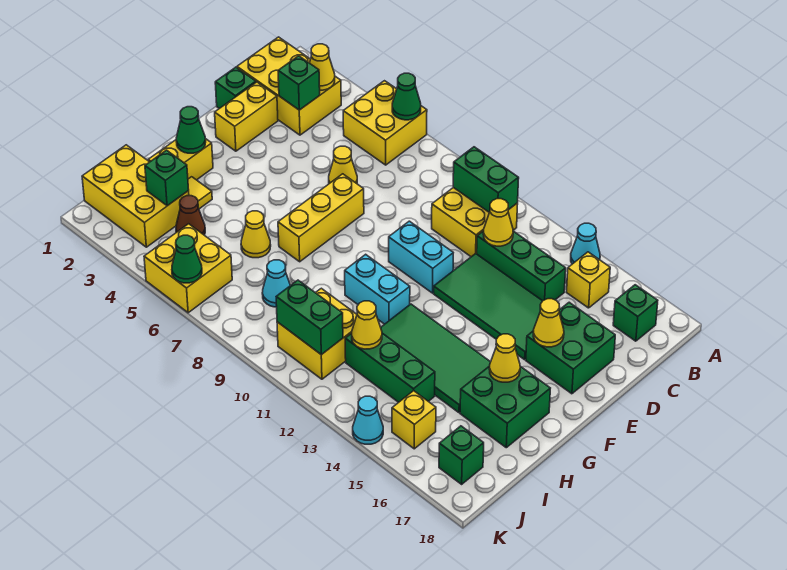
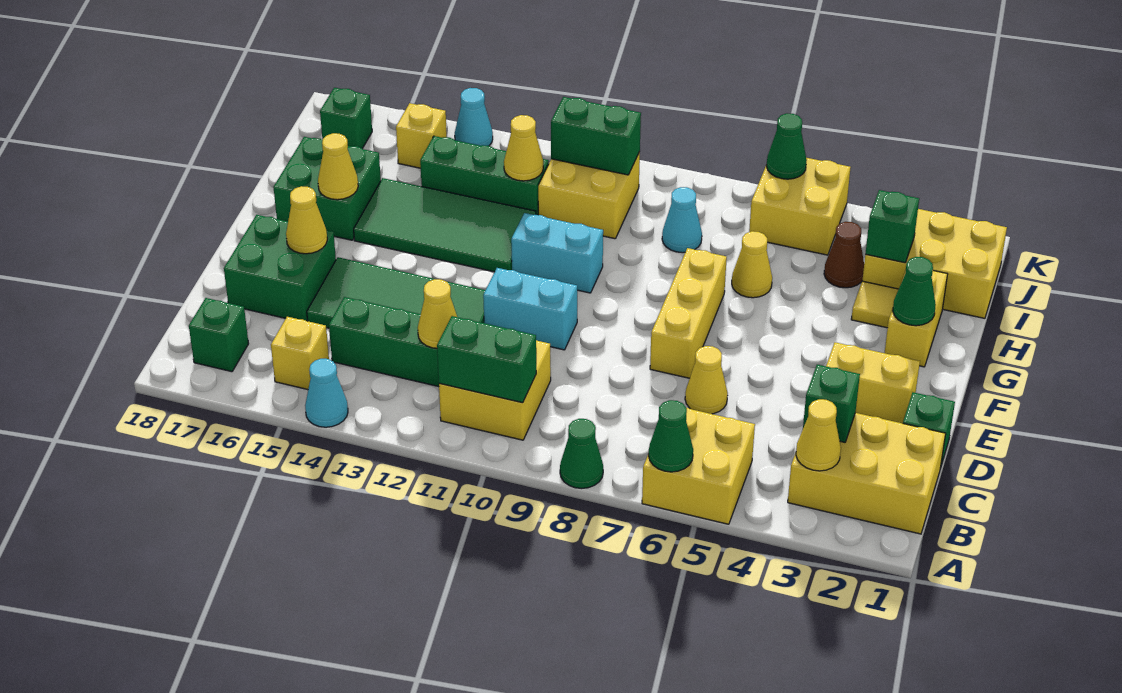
none -> green cone A8 level 1
yellow brick D2:E2 level 1 -> yellow brick E2:E3 level 1

